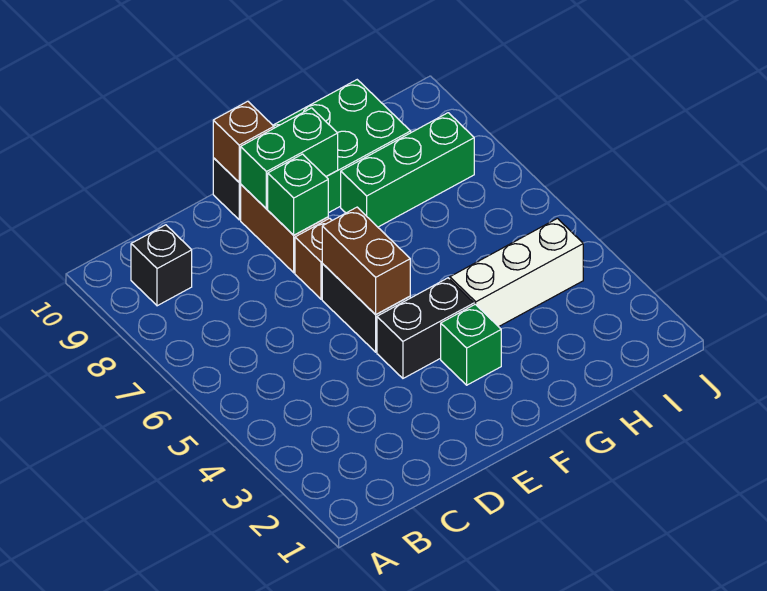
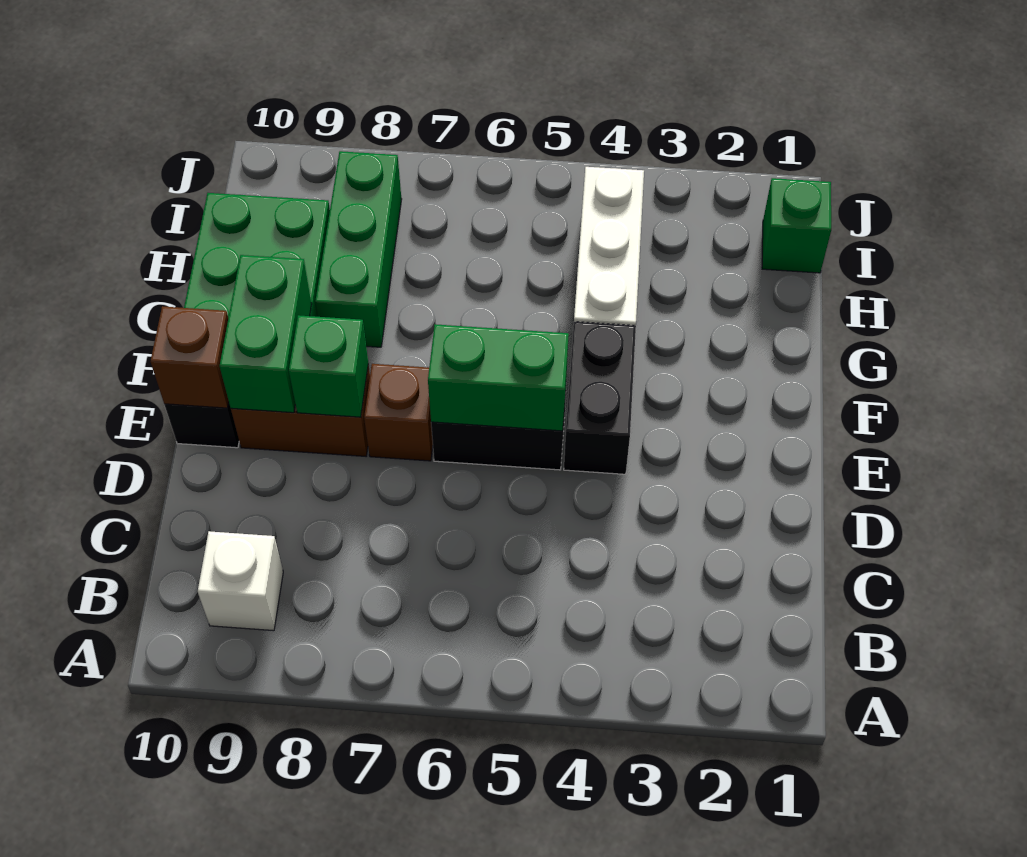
black brick B9 level 1 -> white brick B9 level 1
brown brick E5:E6 level 2 -> green brick E5:E6 level 2
green brick F3 level 1 -> green brick I1 level 1

